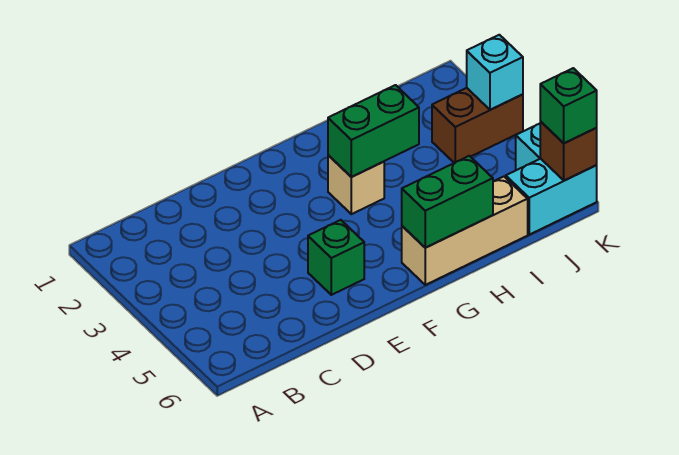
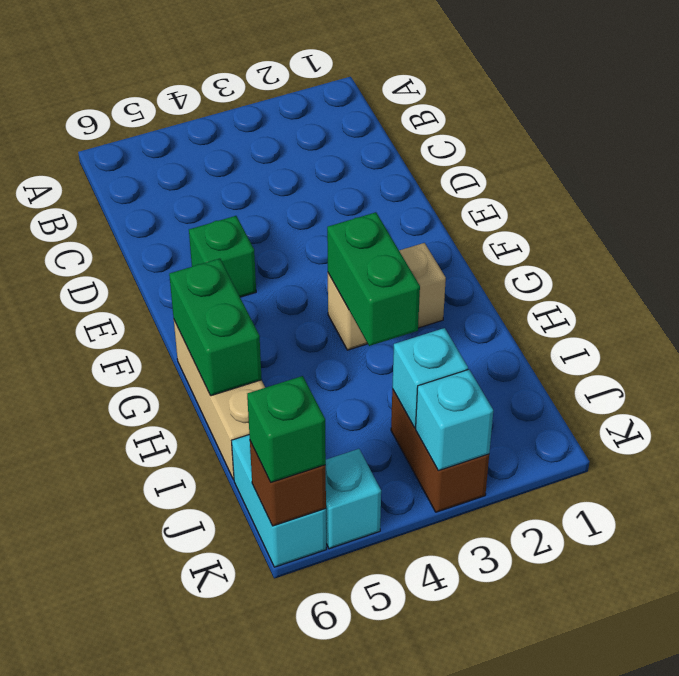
tan brick G3 level 1 -> tan brick G2:G3 level 1
none -> cyan brick J3 level 2

